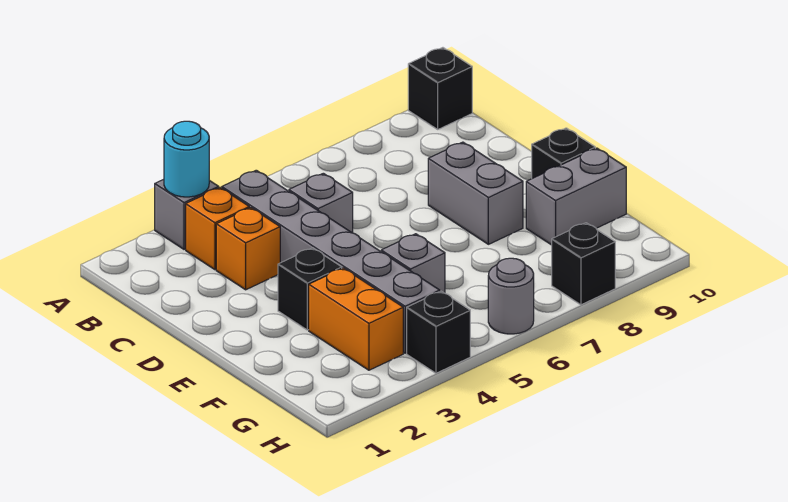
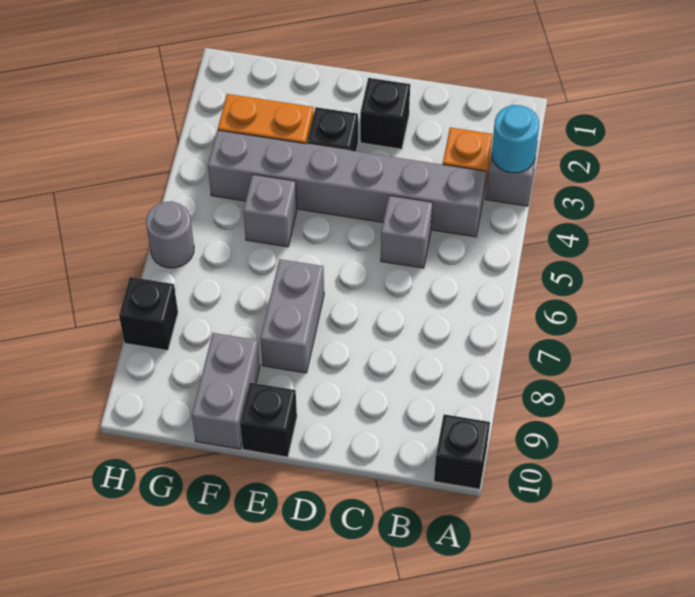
orange brick C3 level 1 -> none
grey brick D8:E8 level 1 -> grey brick E7:E8 level 1
black brick H4 level 1 -> black brick D2 level 1

